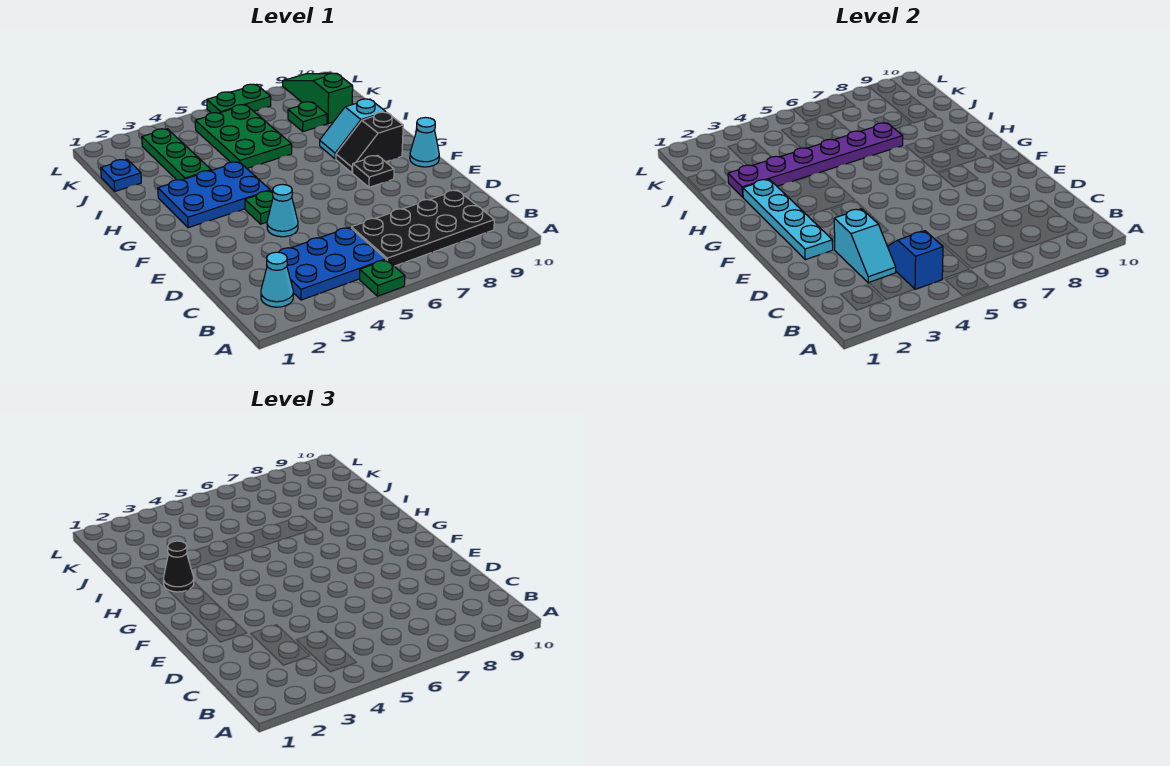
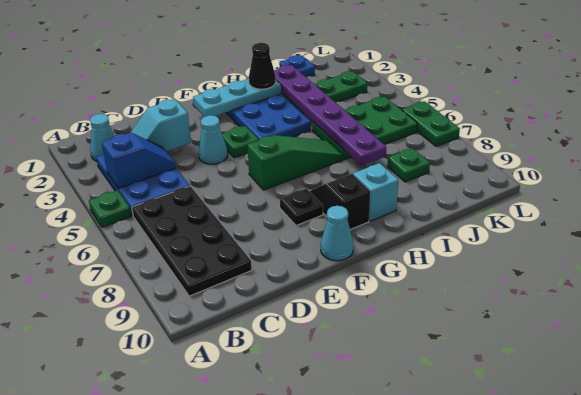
cyan plate E2:H2 level 2 -> cyan plate F2:H2 level 2
green slope J9:L9 level 1 top J -> green slope F6:H6 level 1 top F

